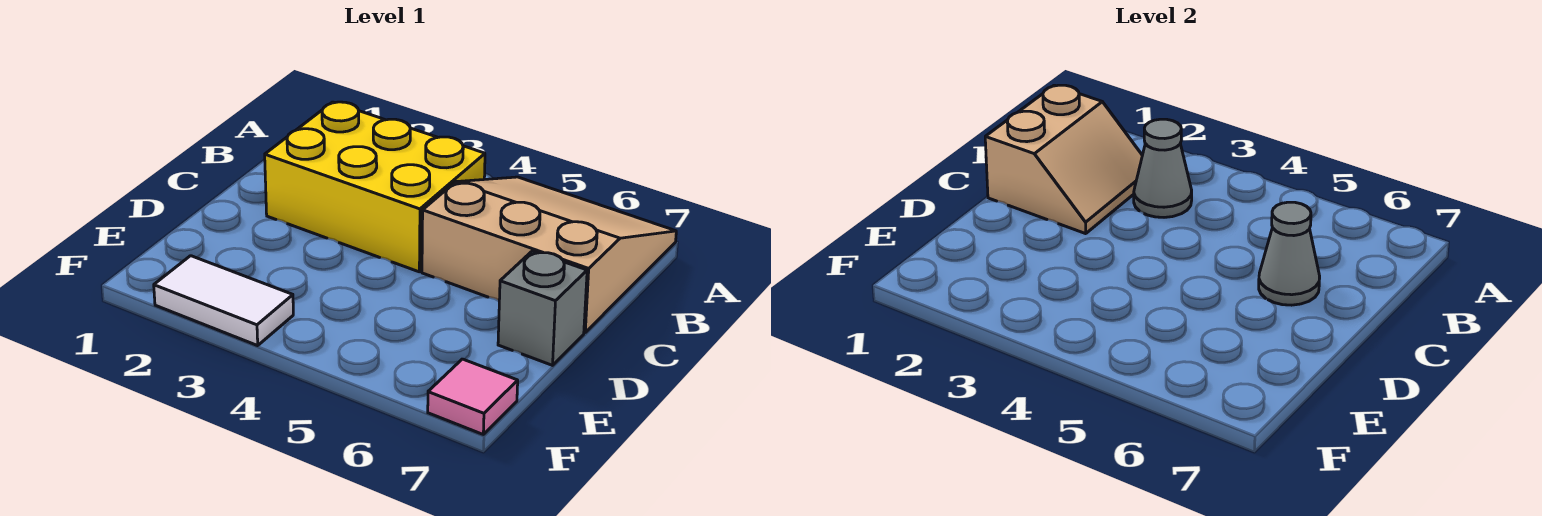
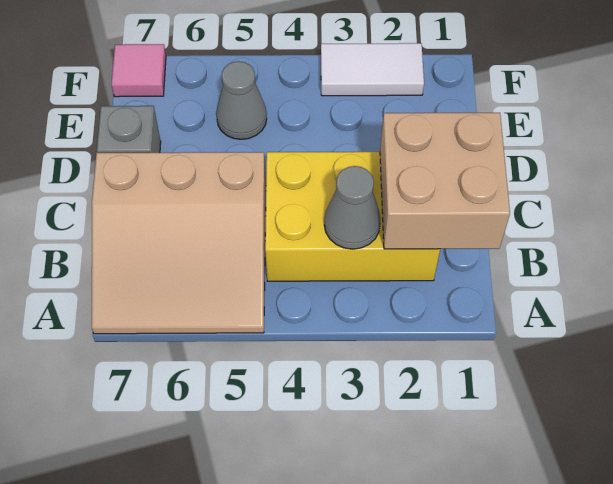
tan slope B1:C2 level 2 top 1 -> tan brick B1:C2 level 2
grey cone C6 level 2 -> grey cone E5 level 1

